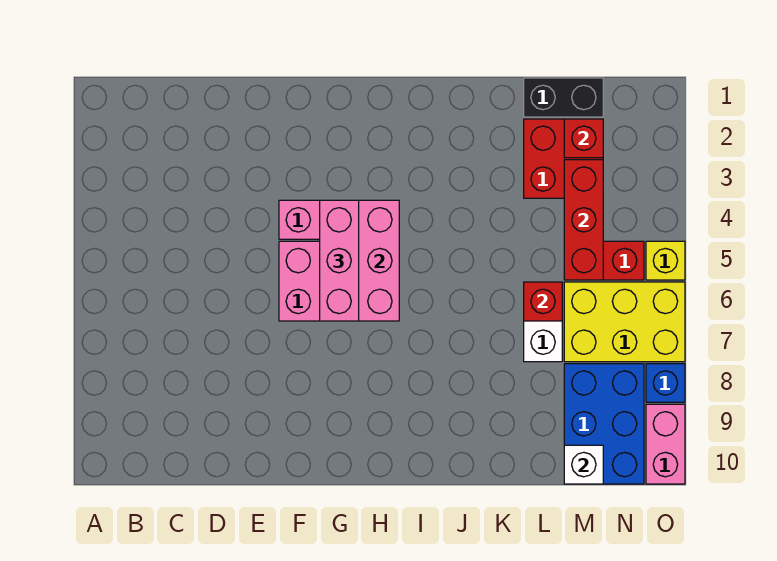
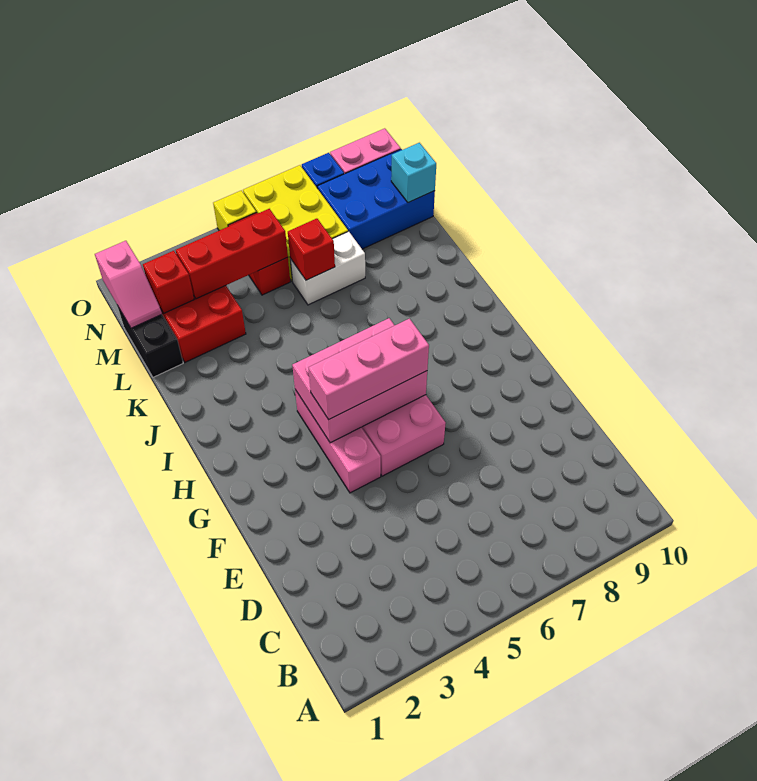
none -> pink slope M1:N1 level 2 top N
white brick M10 level 2 -> cyan brick M10 level 2

